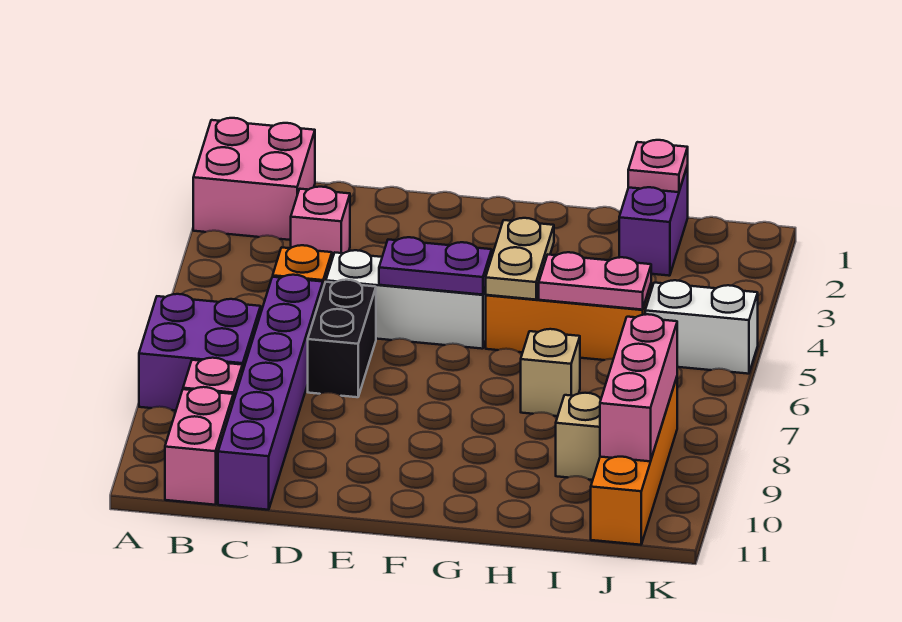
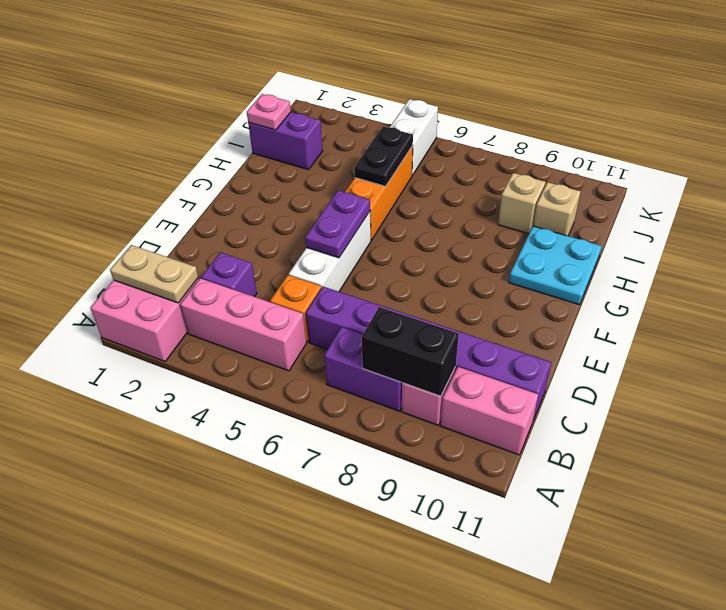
purple brick A7:B8 level 1 -> purple brick B7:B8 level 1
pink brick C3 level 1 -> purple brick C3 level 1
black brick D6:D7 level 1 -> black brick B8:B9 level 2
tan plate G4:G5 level 2 -> tan plate B1:B2 level 2
none -> cyan plate G10:H11 level 1
pink plate H5:I5 level 2 -> black plate H5:I5 level 2
tan brick H7 level 1 -> tan brick I10 level 1
orange brick J8:J11 level 1 -> none
pink brick J8:J10 level 2 -> pink brick B3:B5 level 1

